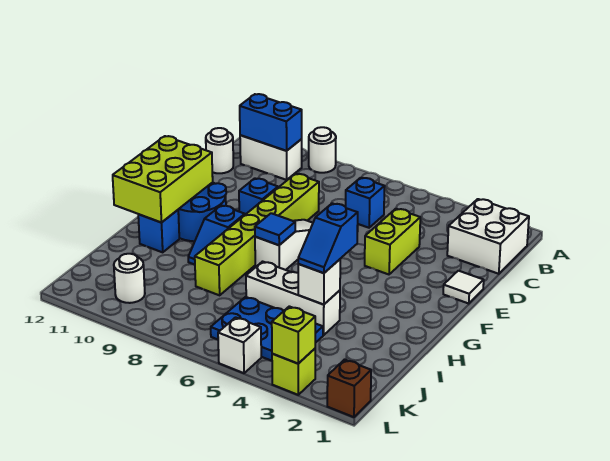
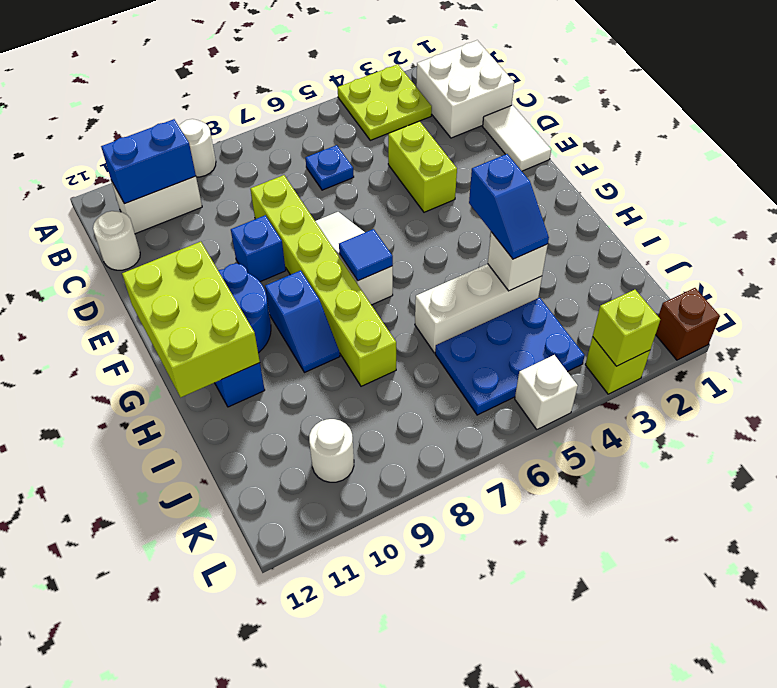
none -> lime plate A3:B4 level 1
blue brick C6 level 1 -> blue plate C6 level 1
white tile E1 level 1 -> white tile D1:E1 level 1

